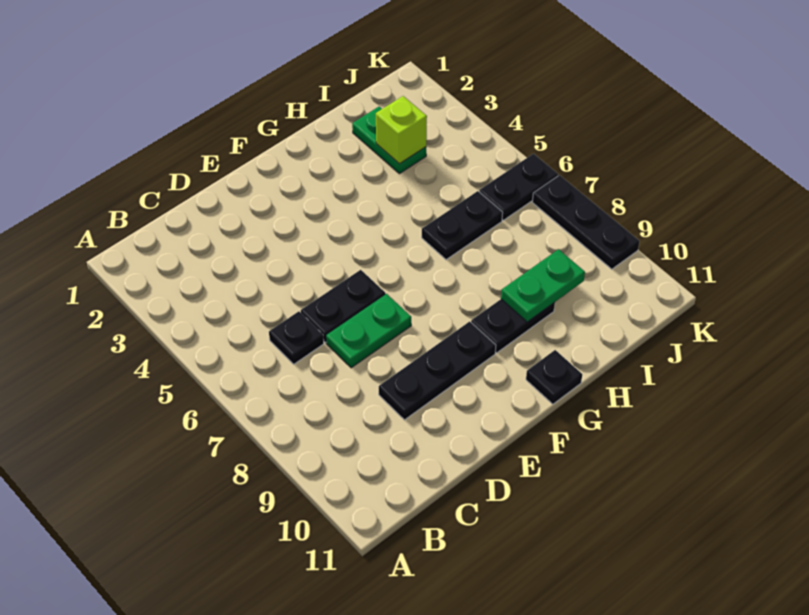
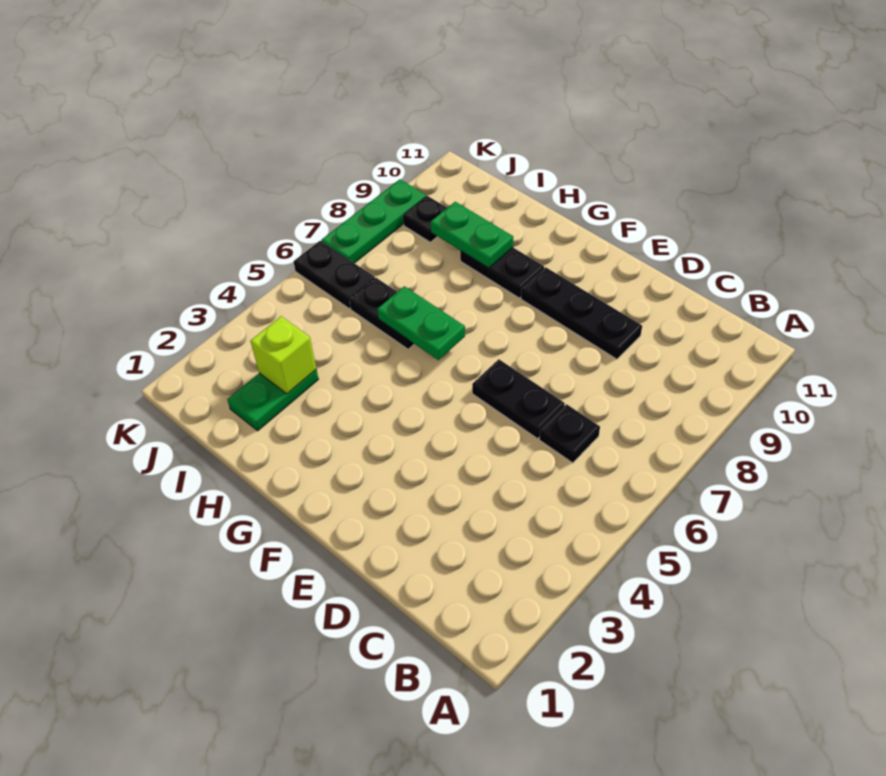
green plate D7:E7 level 1 -> green plate G6:H6 level 2
black plate G11 level 1 -> black plate J9 level 1
black plate K7:K9 level 1 -> green plate K7:K9 level 1

